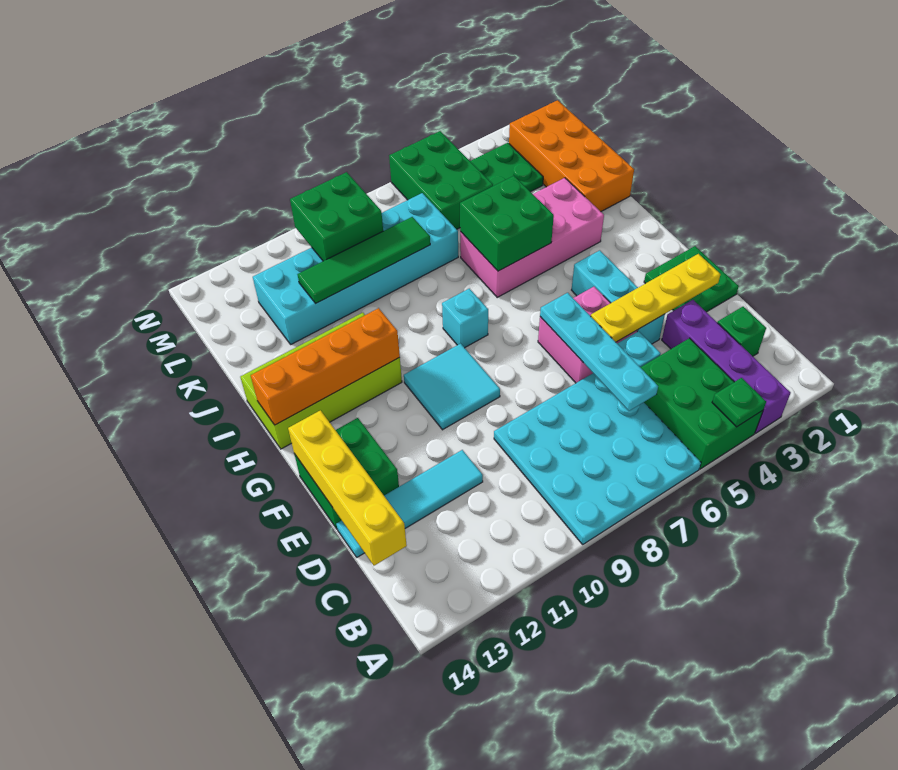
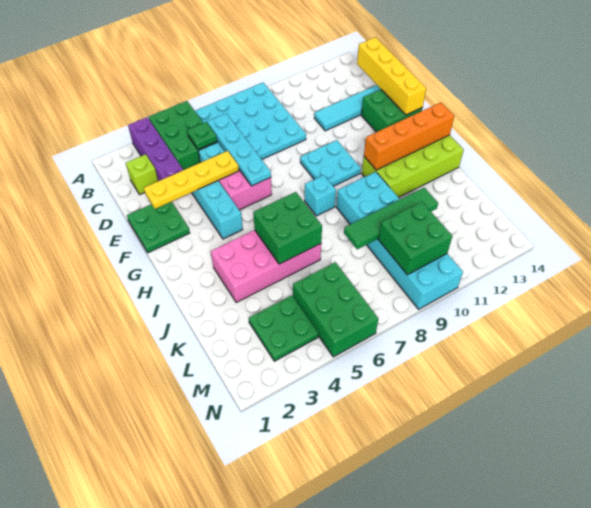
green plate A4 level 2 -> green plate C5 level 2
green brick C2 level 1 -> lime brick C2 level 1
cyan tile F9:G10 level 1 -> cyan plate F9:G10 level 1
orange brick J1:M2 level 1 -> none
cyan brick K7:L12 level 1 -> cyan brick I9:N10 level 1

